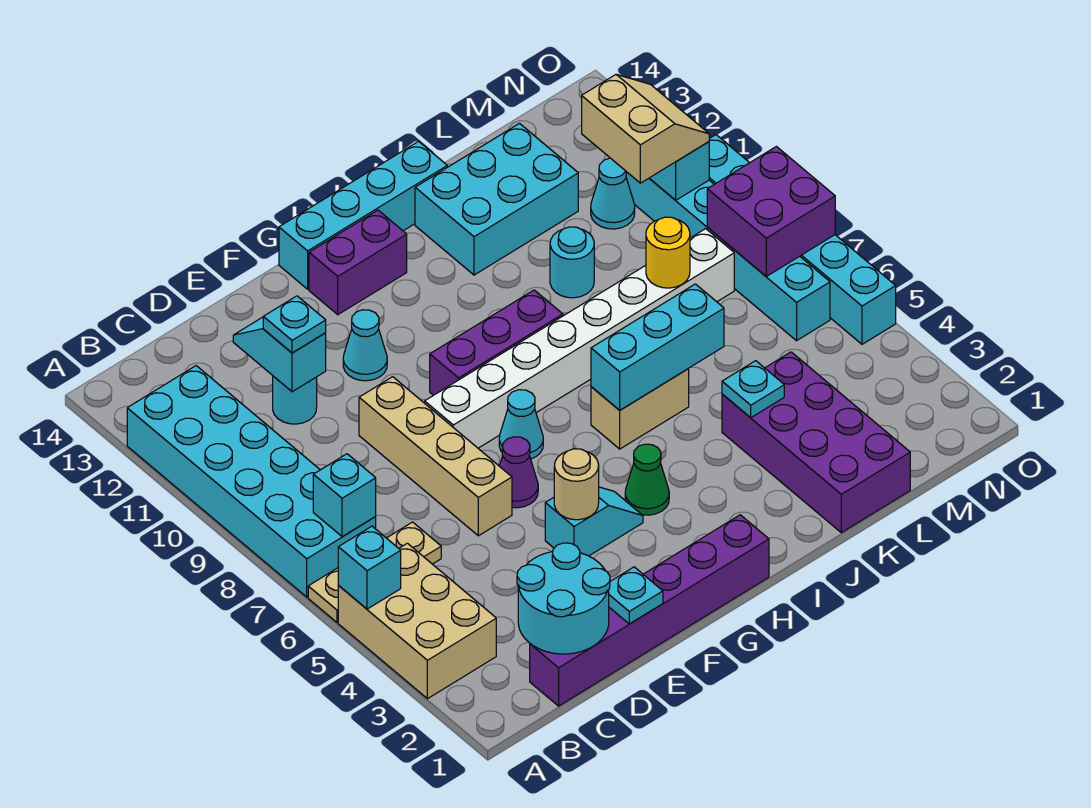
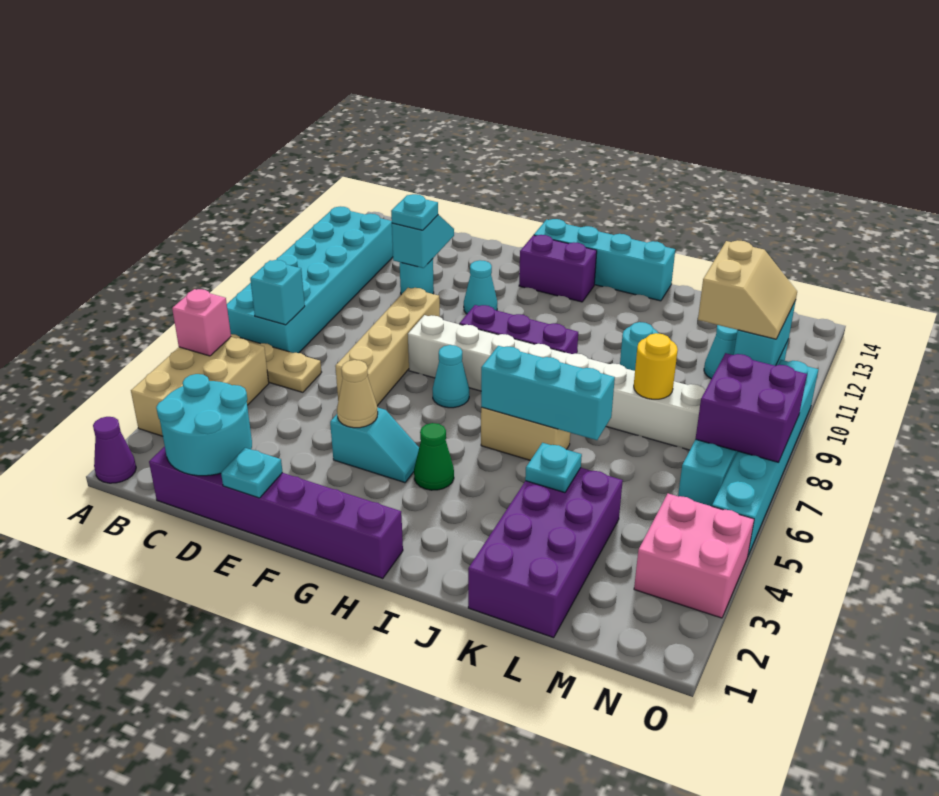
cyan brick A5 level 2 -> pink brick A5 level 2
tan round brick F4 level 2 -> tan cone F4 level 2
purple cone F6 level 1 -> purple cone A1 level 1
cyan brick J12:L13 level 1 -> none
none -> pink brick N3:O4 level 1

